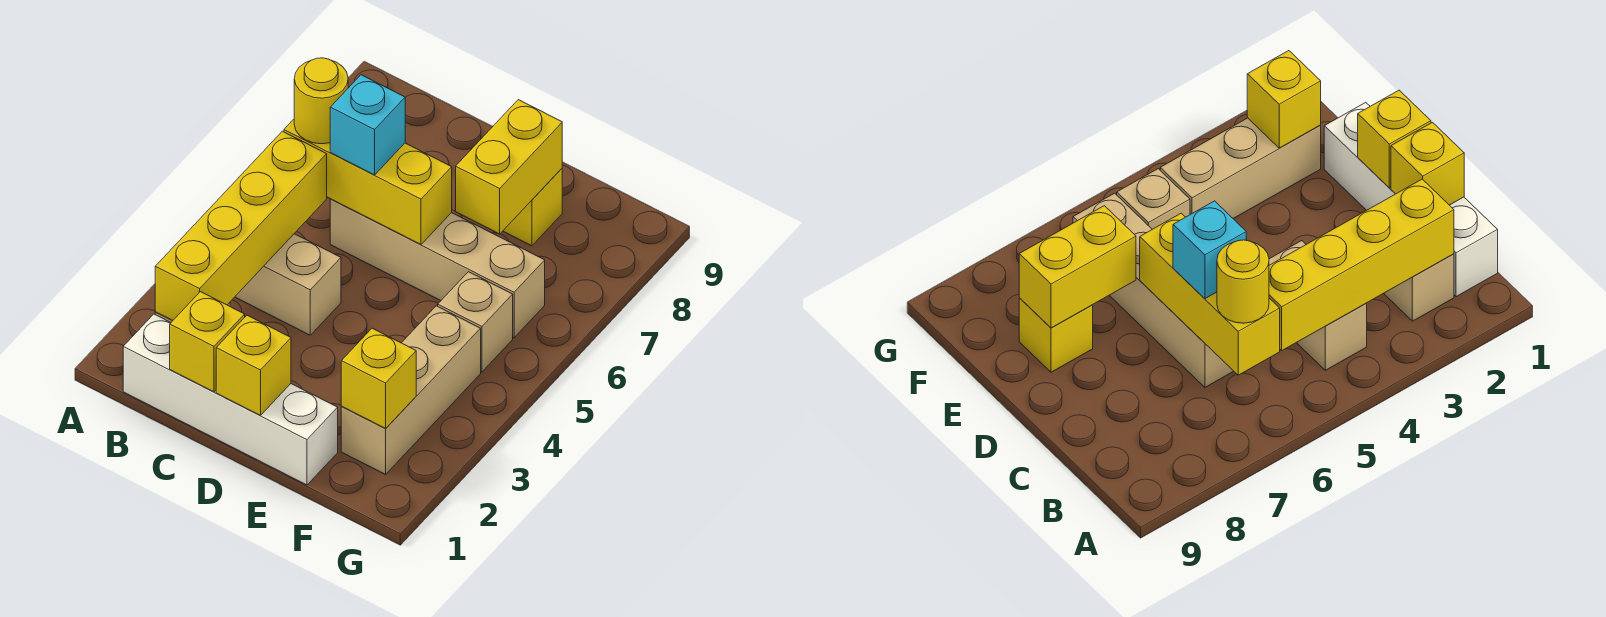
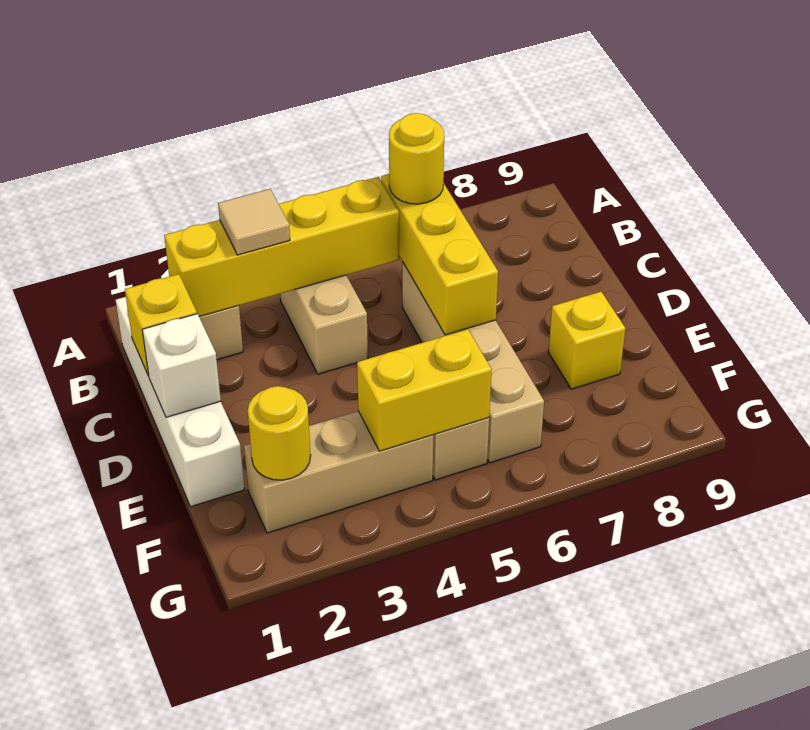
none -> tan tile B3 level 3
cyan brick C6 level 3 -> none
yellow brick D1 level 2 -> white brick D1 level 2
yellow brick E7:E8 level 2 -> yellow brick F4:F5 level 2
yellow brick F2 level 2 -> yellow round brick F2 level 2

